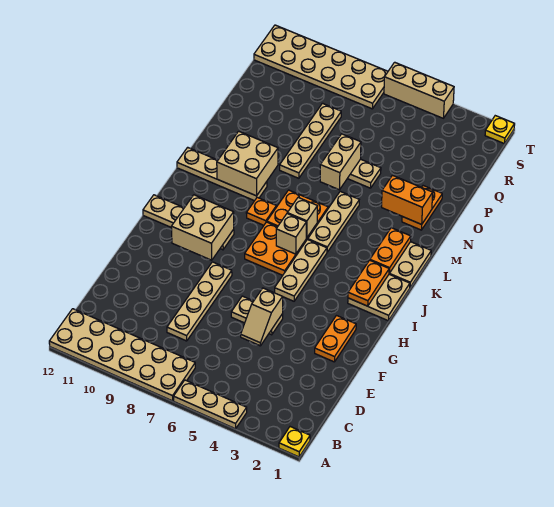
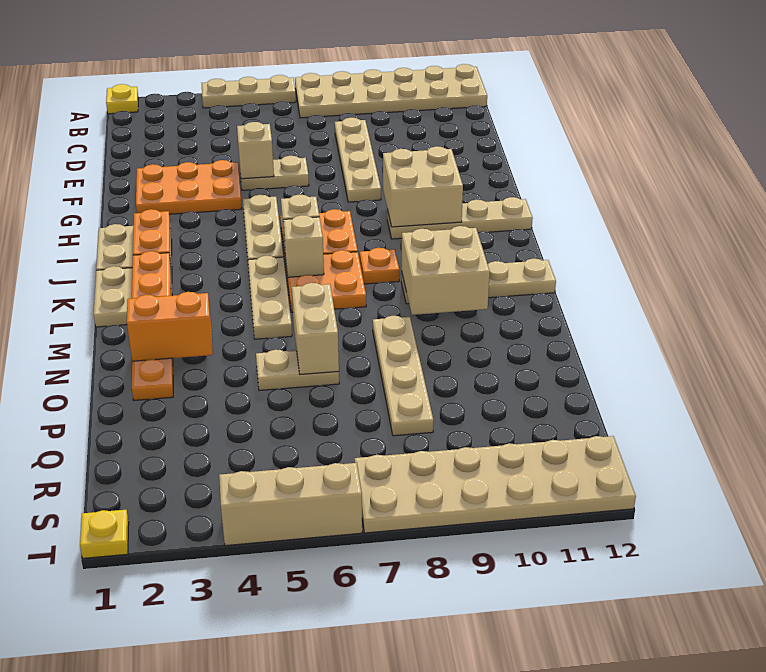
orange plate F2:G2 level 1 -> orange plate F2:G4 level 1

